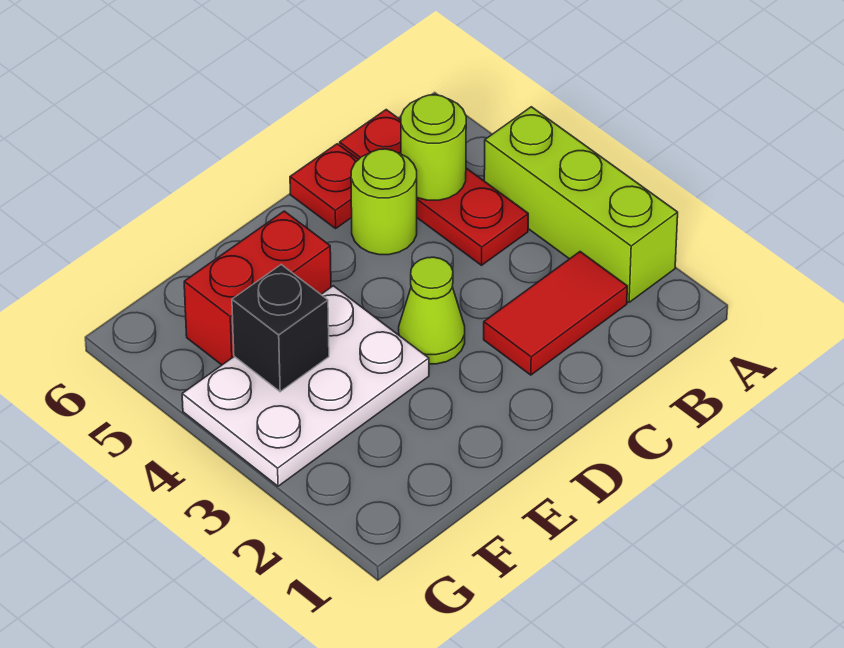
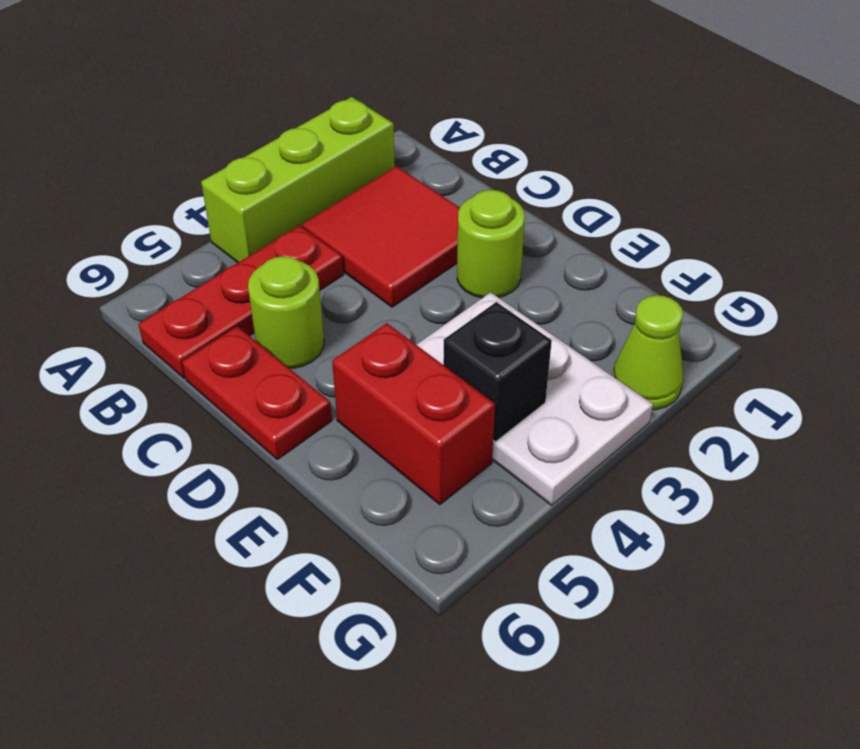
red tile B2:C2 level 1 -> red tile B2:C3 level 1
lime round brick B5 level 2 -> lime round brick D2 level 1
red plate C6 level 1 -> red plate C6:D6 level 1
lime cone D3 level 1 -> lime cone G2 level 1

